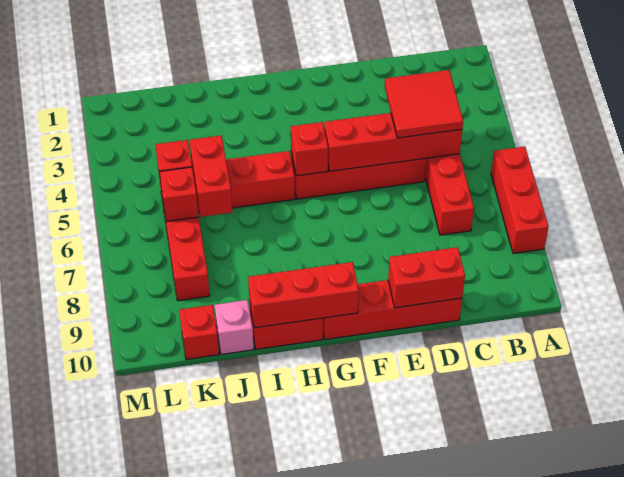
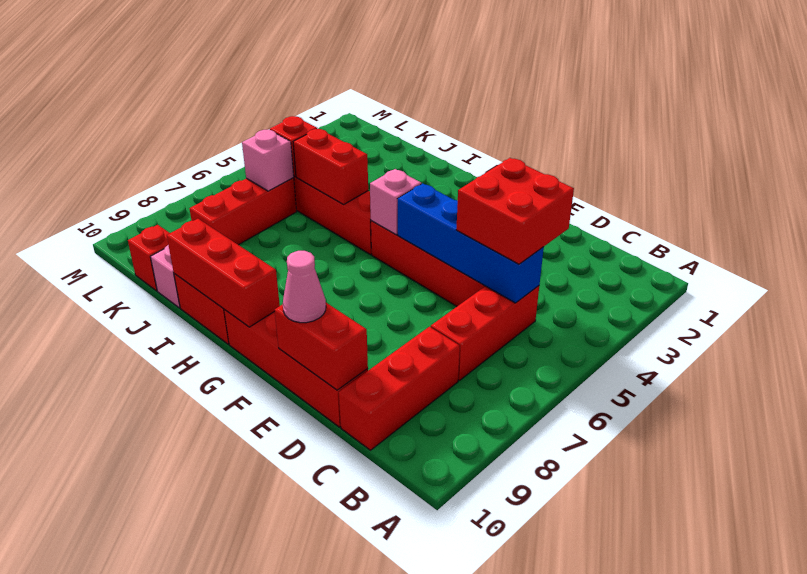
red brick A6:A8 level 1 -> red brick C8:C10 level 1
red tile C4:D5 level 3 -> red brick C4:D5 level 3
red brick C5:F5 level 2 -> blue brick C5:F5 level 2
none -> pink cone E10 level 3
red brick G5 level 2 -> pink brick G5 level 2
red brick J5:J6 level 2 -> red brick I5:J5 level 2
red brick K6 level 2 -> pink brick K6 level 2

